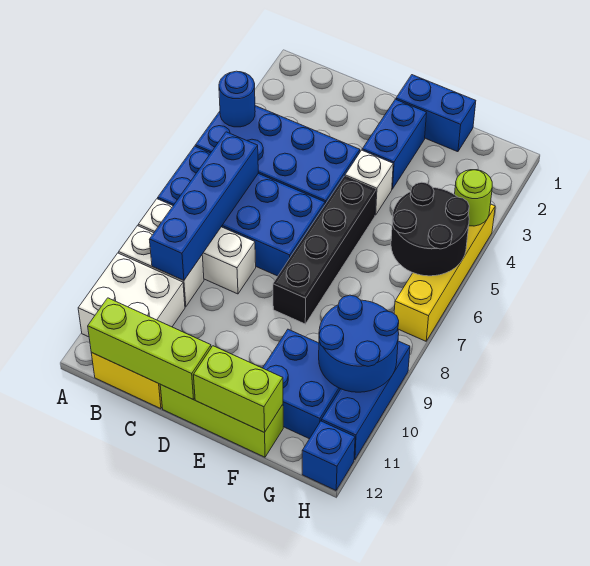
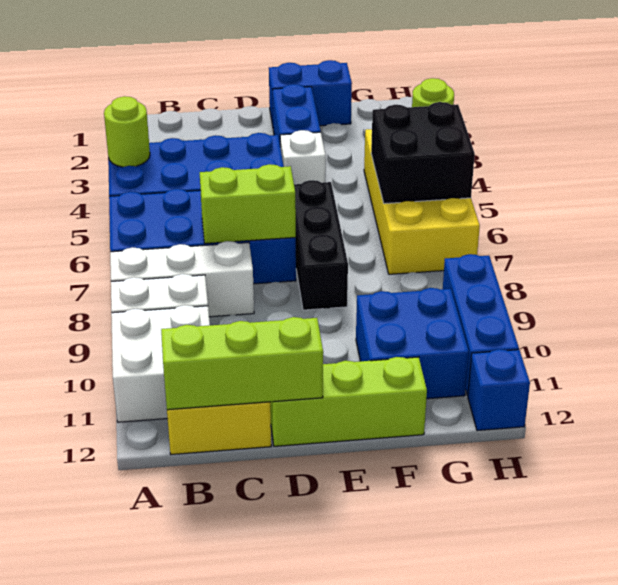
blue round brick A4 level 2 -> lime round brick A4 level 2
blue brick B6:B9 level 2 -> none
black brick E5:E8 level 1 -> black brick E6:E8 level 1
lime brick E12:F12 level 2 -> lime brick C7:D7 level 2
black round brick G5:H6 level 2 -> black brick G5:H6 level 2
blue round brick G9:H10 level 2 -> none
yellow brick H4:H7 level 1 -> yellow brick G4:H7 level 1

